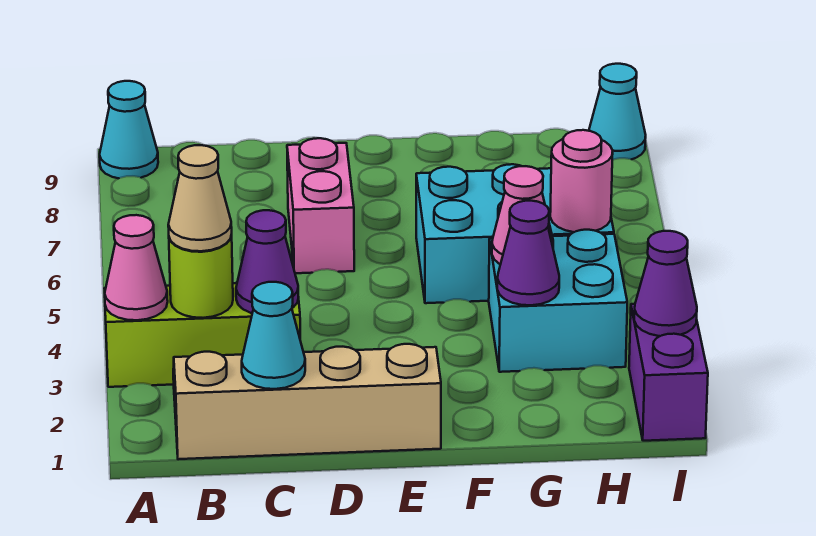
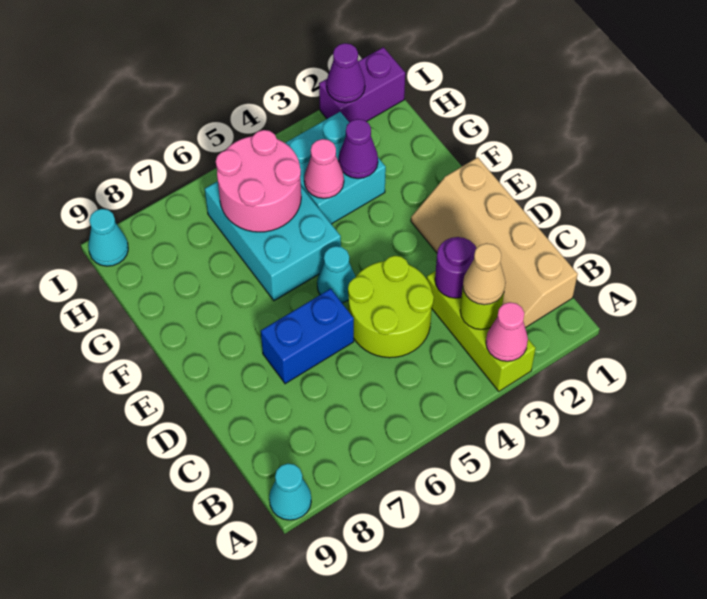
cyan cone C1 level 2 -> cyan cone E5 level 1
purple cone C3 level 2 -> purple round brick C3 level 2
none -> lime round brick C4:D5 level 1
pink brick D6:D7 level 1 -> blue brick D6:D7 level 1
pink round brick H5 level 2 -> pink round brick G5:H6 level 2

